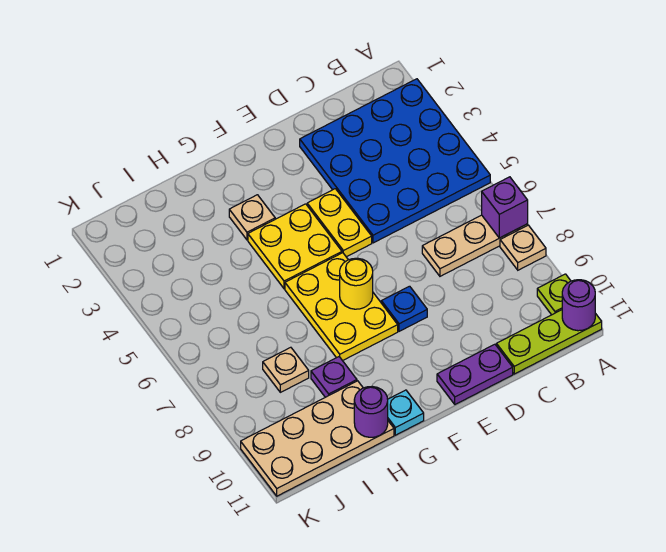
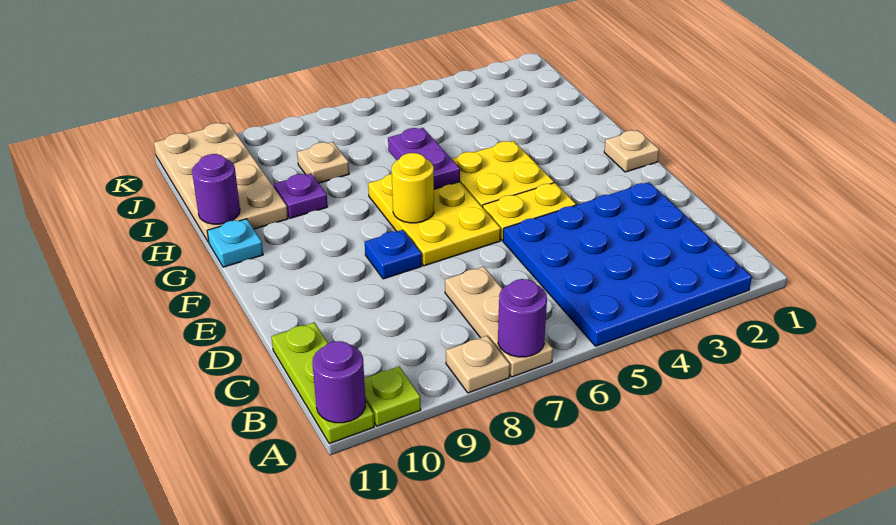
purple brick A7 level 2 -> purple round brick A7 level 2
purple plate D11:E11 level 1 -> purple plate G6:H6 level 2
yellow plate F6:G8 level 1 -> yellow plate E6:G7 level 1
tan plate G3 level 1 -> tan plate F1 level 1

